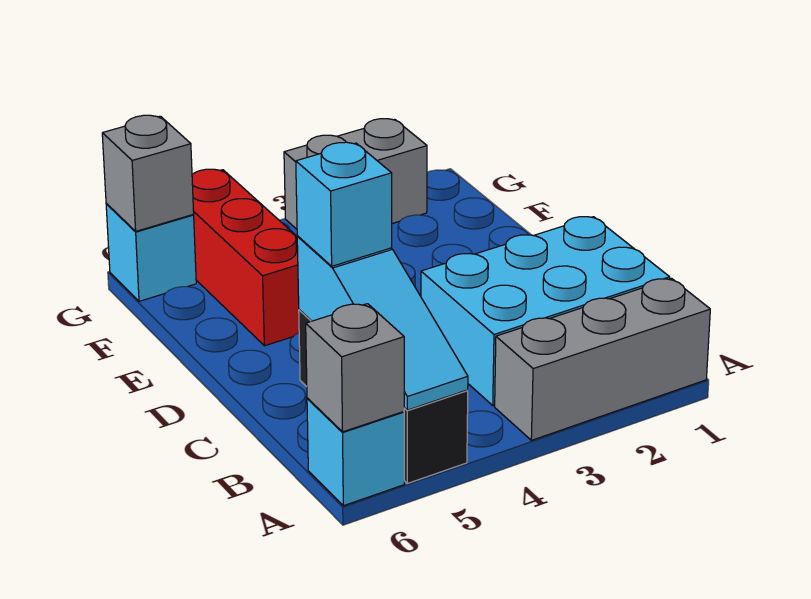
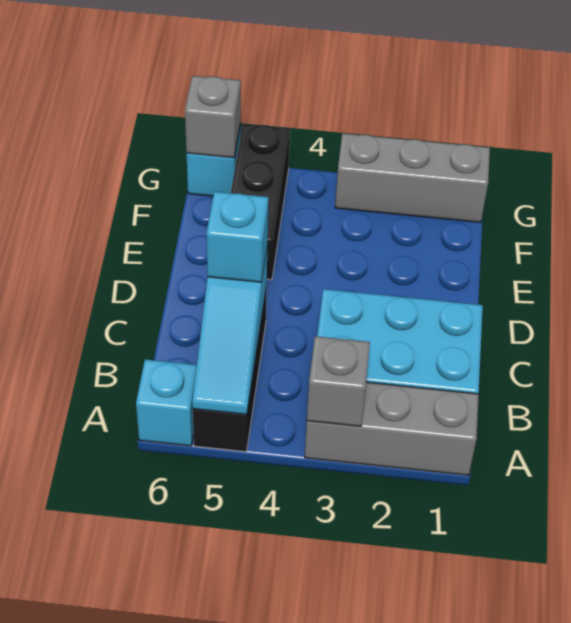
grey brick A6 level 2 -> grey brick A3 level 2
red brick E5:G5 level 1 -> black brick E5:G5 level 1
grey brick G2:G3 level 1 -> grey brick G1:G3 level 1

